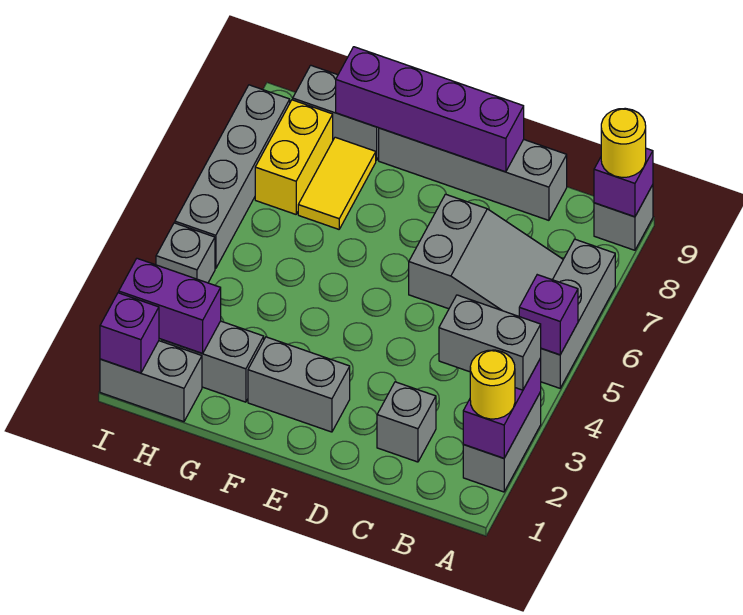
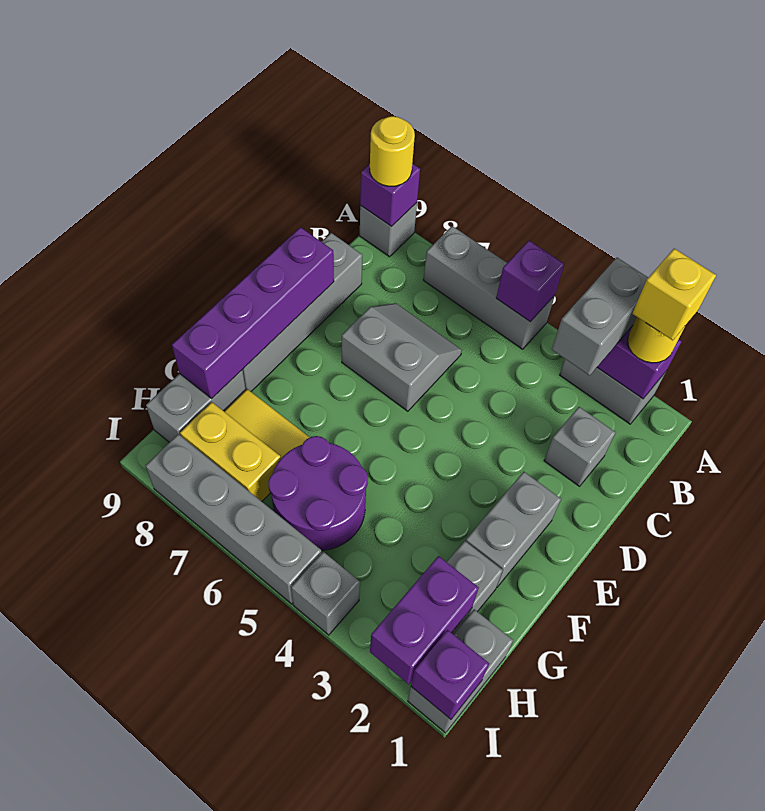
none -> yellow brick A2 level 4
grey slope B6:D7 level 1 top D -> grey slope C6:D7 level 1 top D
none -> purple round brick G5:H6 level 1

